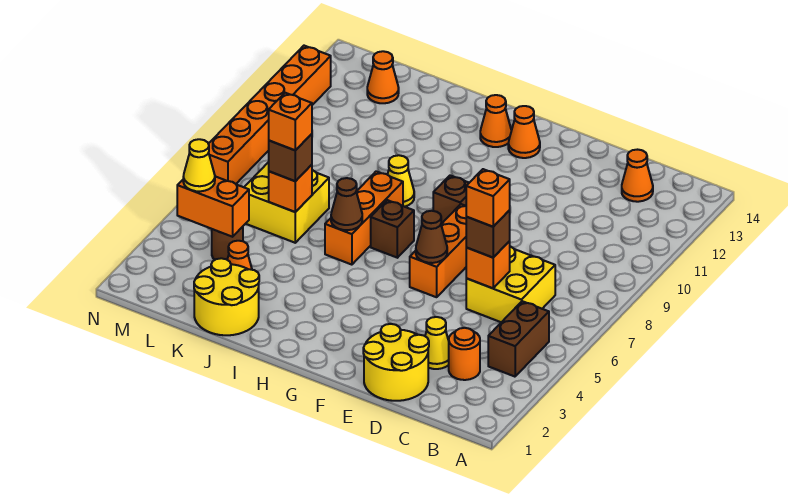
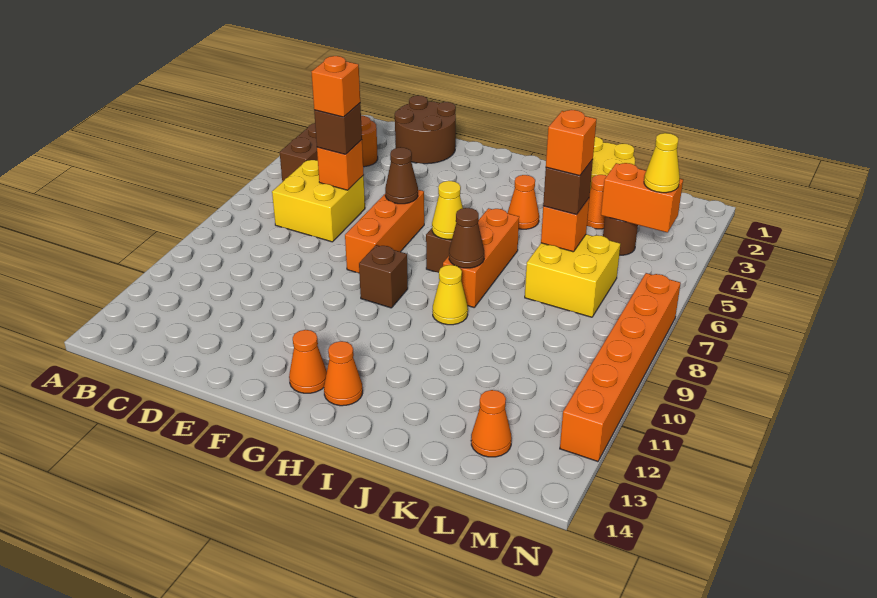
orange cone C13 level 1 -> orange cone I4 level 1
yellow round brick D1:E2 level 1 -> brown round brick D1:E2 level 1
yellow cone D3 level 1 -> yellow cone H7 level 2
brown cone I6 level 2 -> brown cone I8 level 2

